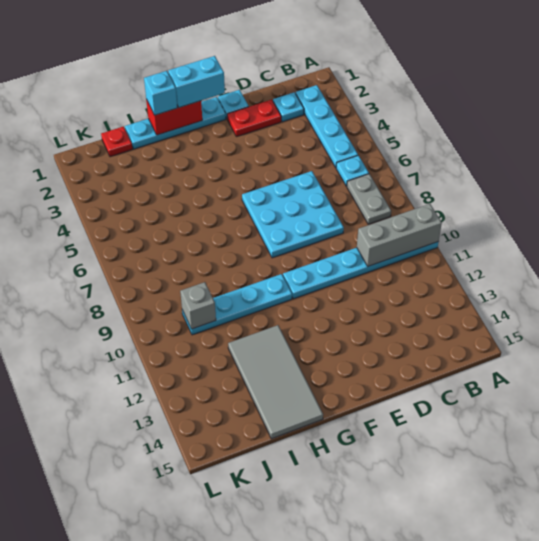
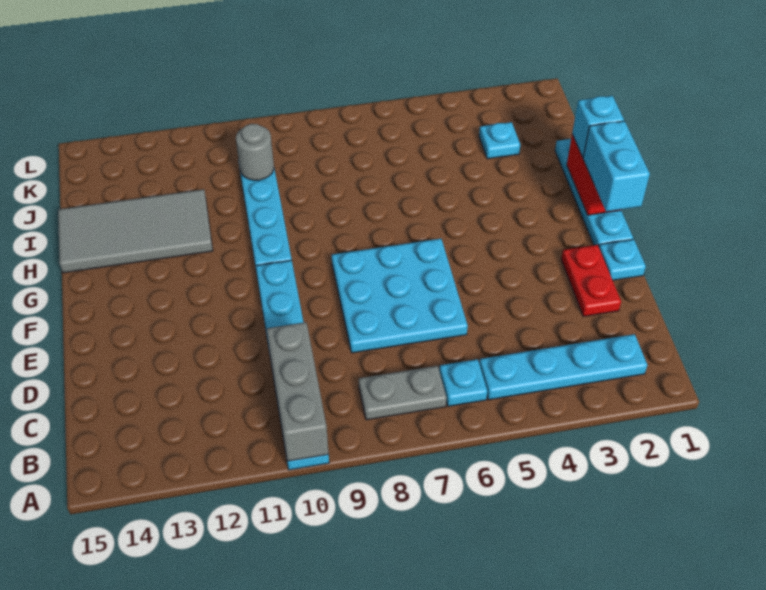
cyan plate C2 level 1 -> cyan plate J3 level 1
red plate J1 level 1 -> none
grey brick J10 level 2 -> grey round brick J10 level 2

